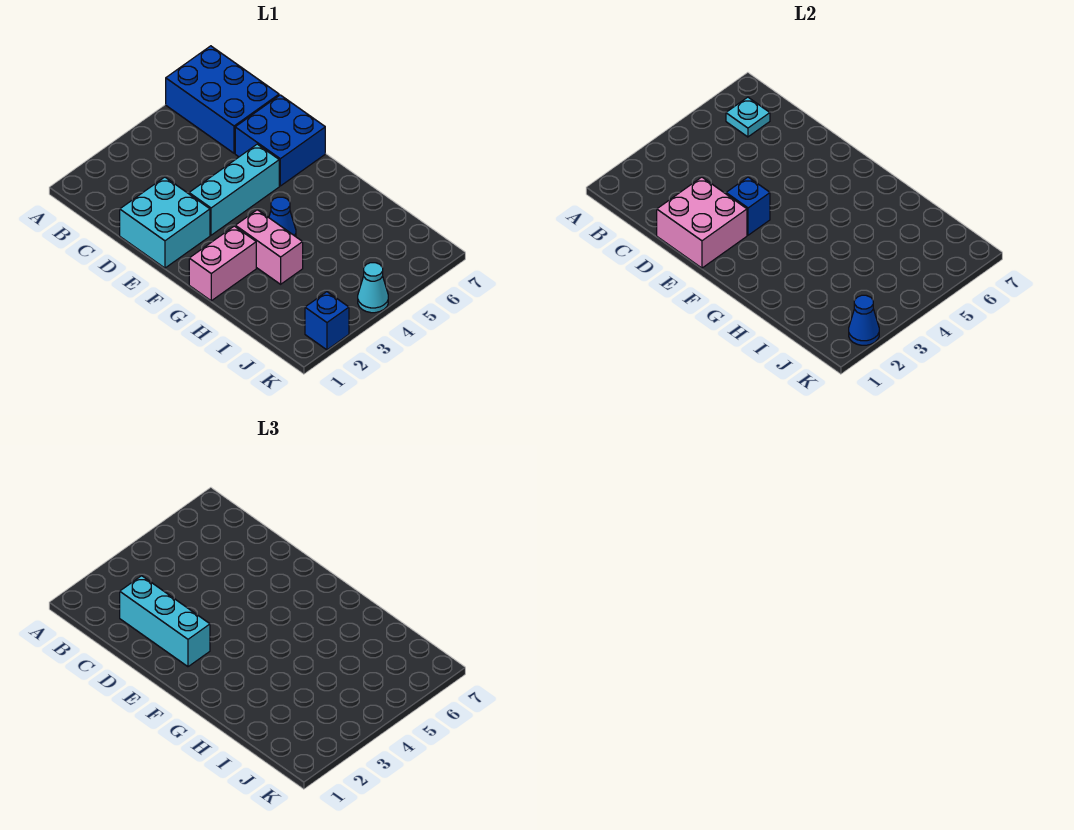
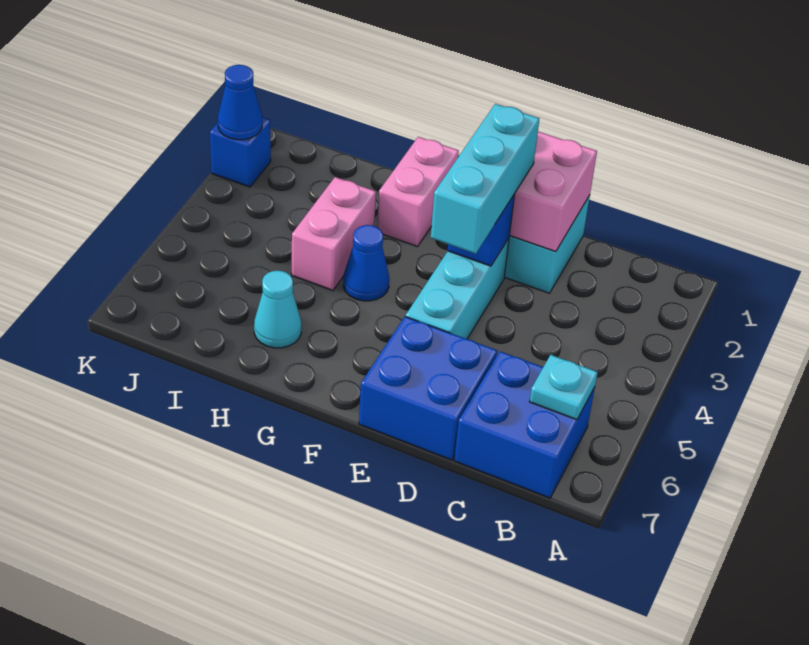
blue brick A6:C7 level 1 -> blue brick B6:C7 level 1
cyan brick C2:E2 level 3 -> cyan brick E2:E4 level 3
pink brick G3:H3 level 1 -> pink brick H3:H4 level 1
cyan cone K4 level 1 -> cyan cone H6 level 1

